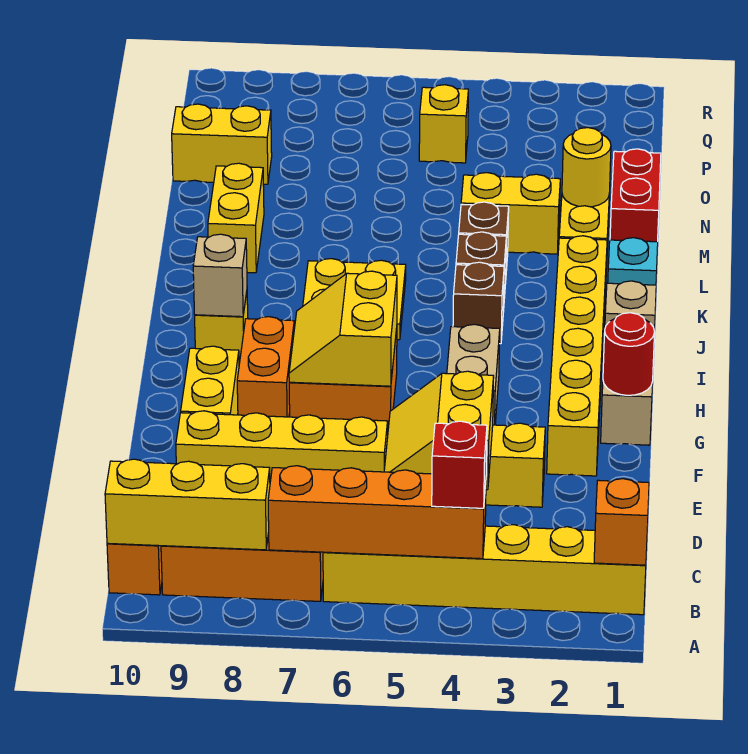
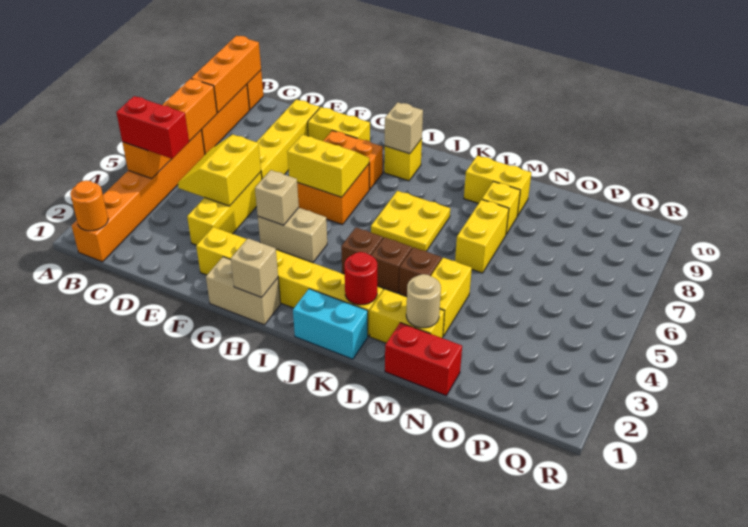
yellow brick B1:B6 level 1 -> orange brick B1:B6 level 1
orange brick B1 level 2 -> orange round brick B1 level 2
red brick B4 level 3 -> red brick B4:C4 level 3
yellow brick B8:B10 level 2 -> orange brick B8:B10 level 2
yellow slope D4:E5 level 2 top 4 -> yellow slope D4:E5 level 2 top E
red round brick G1 level 2 -> red round brick K2 level 2
none -> tan brick G4 level 2
cyan brick K1 level 1 -> cyan brick J1:K1 level 1
yellow round brick M2 level 2 -> tan round brick M2 level 2
yellow brick O9:O10 level 1 -> yellow brick M6:M7 level 1
yellow brick P5 level 1 -> yellow brick M8 level 1

